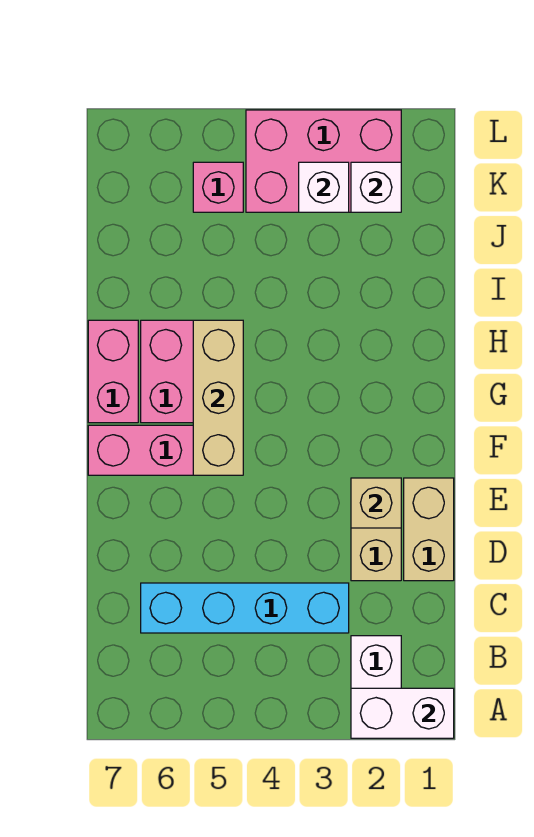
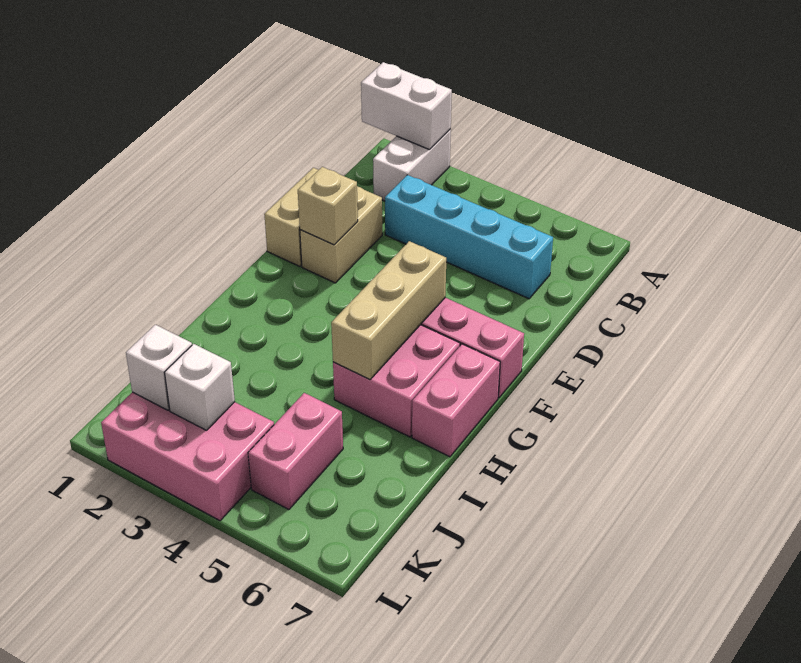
pink brick K5 level 1 -> pink brick J5:K5 level 1

